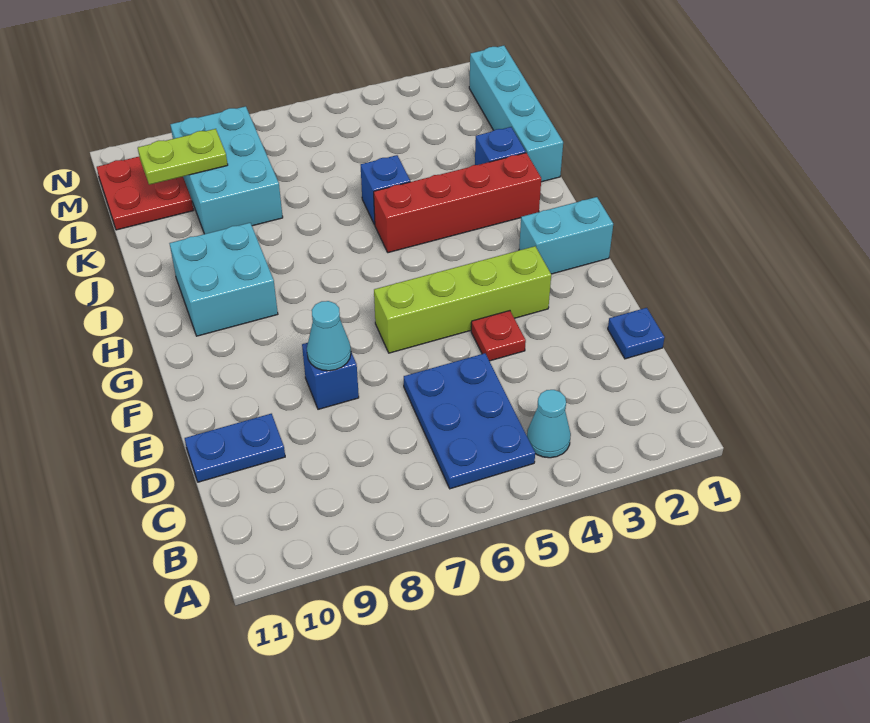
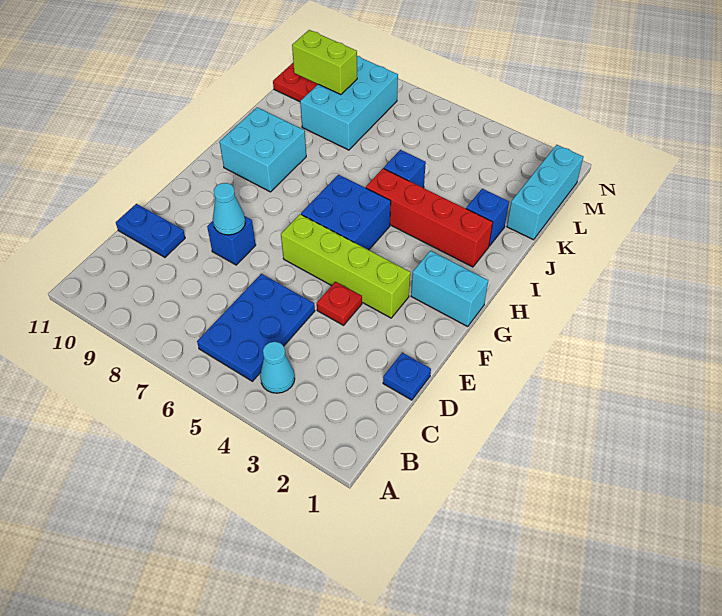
none -> blue brick G5:H6 level 1
cyan brick J1:M1 level 1 -> cyan brick K1:M1 level 1
lime plate L9:L10 level 2 -> lime brick L9:L10 level 2

